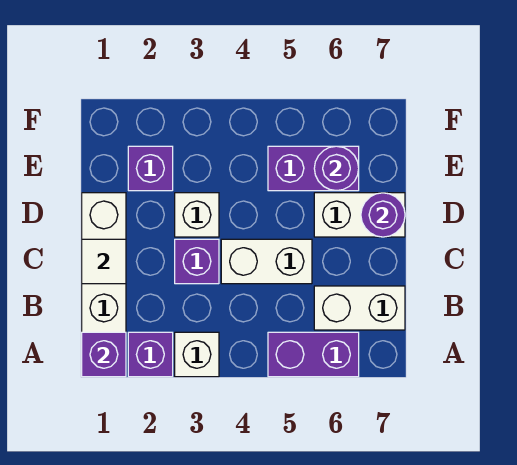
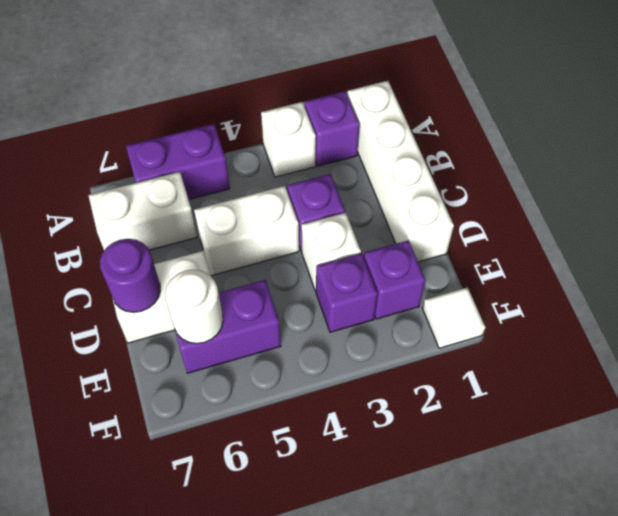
purple brick A1 level 2 -> purple brick E3 level 1
white tile C1 level 2 -> white tile F1 level 1
purple round brick E6 level 2 -> white round brick E6 level 2

